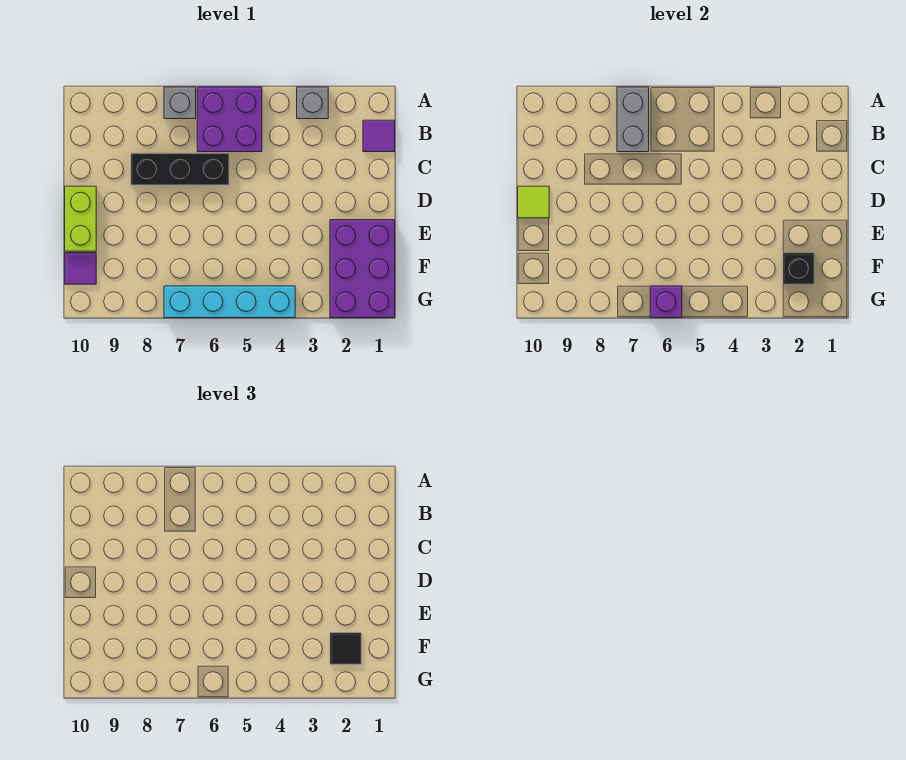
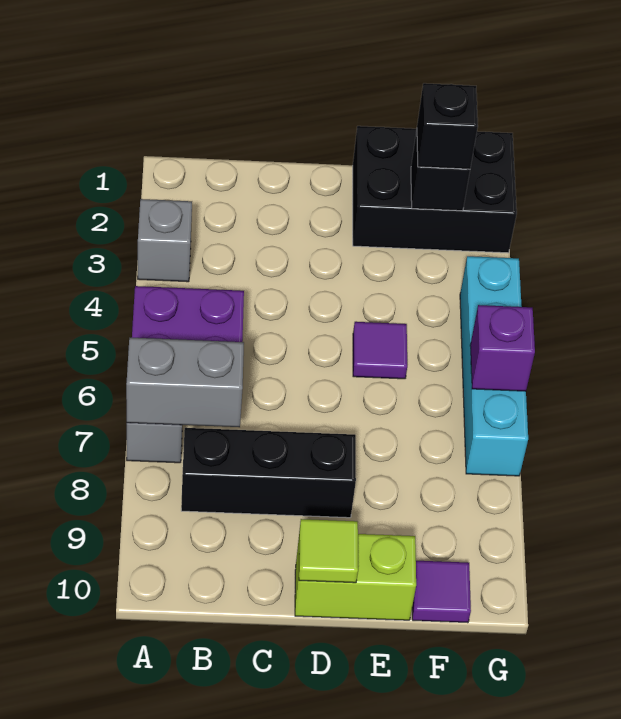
purple tile B1 level 1 -> purple tile E5 level 1
black brick C6:C8 level 1 -> black brick B8:D8 level 1
purple brick E1:G2 level 1 -> black brick E1:G2 level 1
black tile F2 level 3 -> black brick F2 level 3

